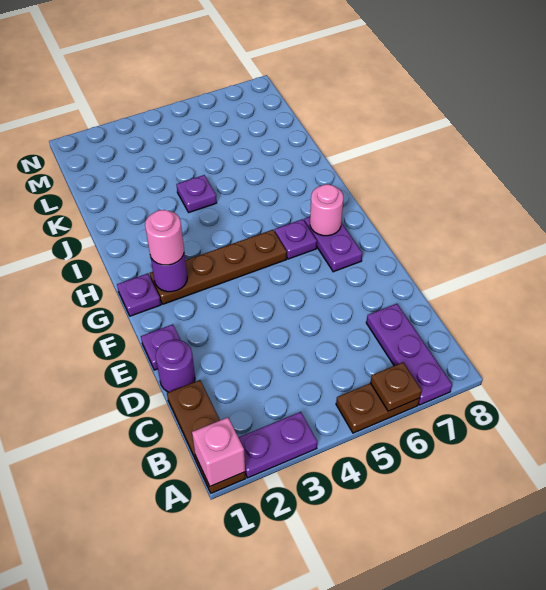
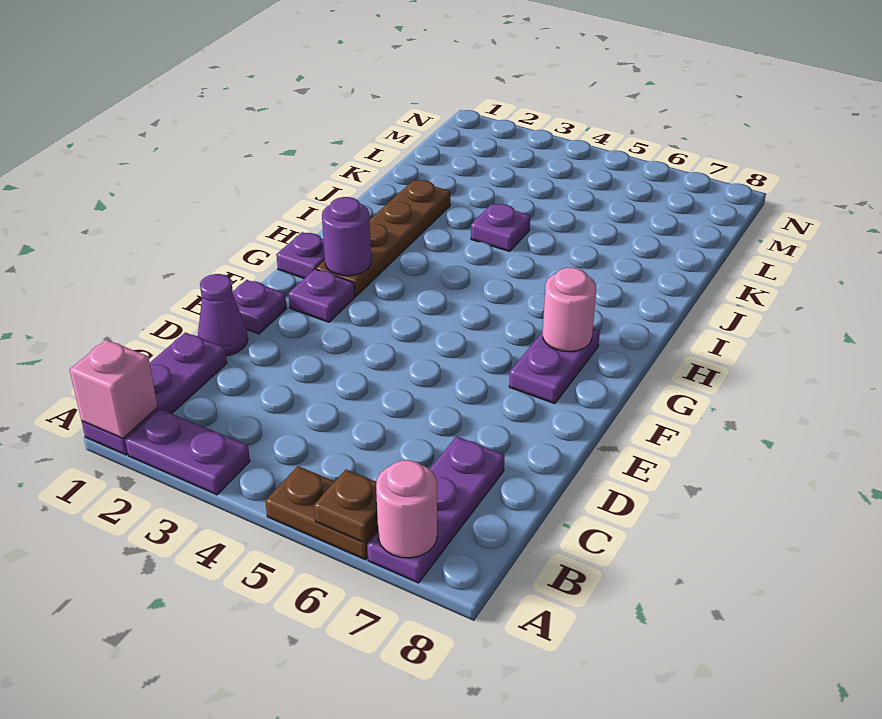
brown plate A1:C1 level 1 -> purple plate A1:C1 level 1
purple round brick D1 level 1 -> purple cone D1 level 1
brown plate G2:G5 level 1 -> brown plate G2:J2 level 1
pink round brick G2 level 3 -> pink round brick A7 level 2
purple plate G6 level 1 -> purple plate F2 level 1

